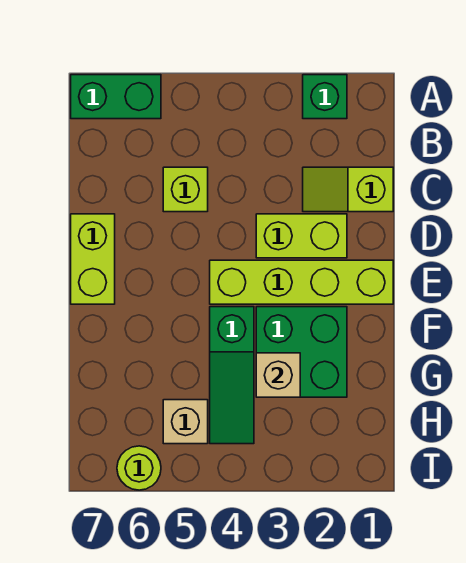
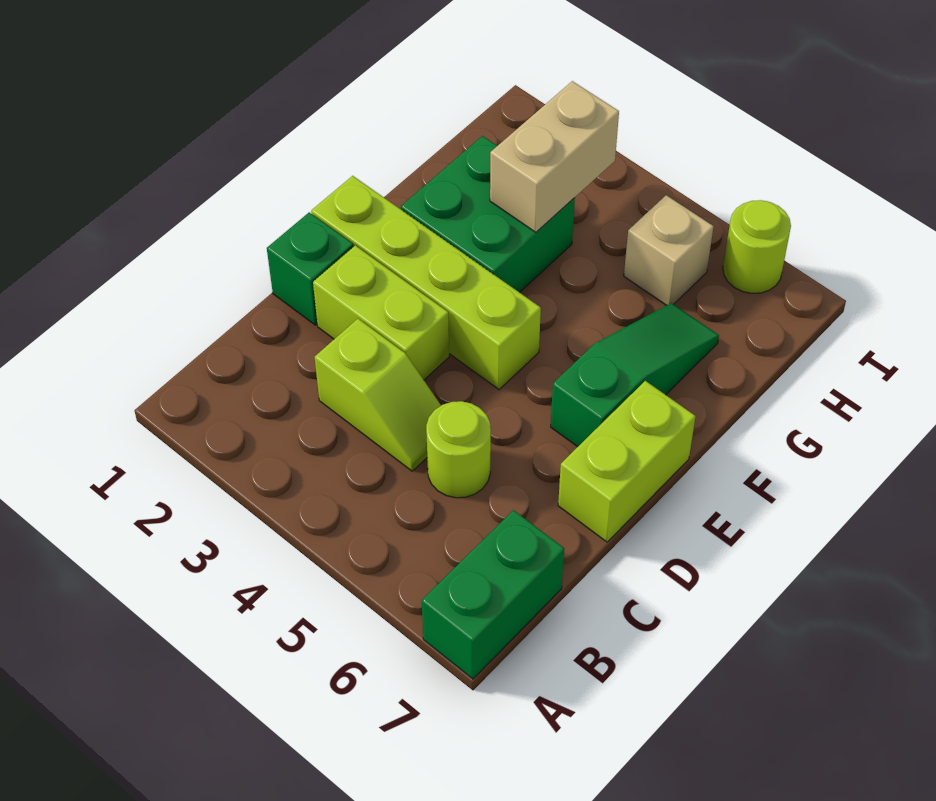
green brick A2 level 1 -> green brick D1 level 1
green brick A6:A7 level 1 -> green brick A7:B7 level 1
lime slope C1:C2 level 1 top 1 -> lime slope C3:C4 level 1 top 3
lime brick C5 level 1 -> lime round brick C5 level 1
green slope F4:H4 level 1 top F -> green slope E6:G6 level 1 top E
tan brick G3 level 2 -> tan brick G3:H3 level 2

